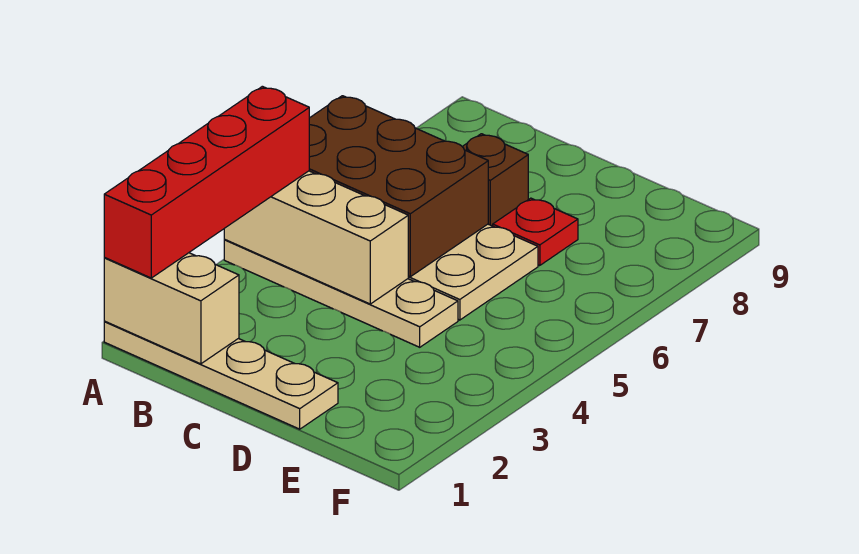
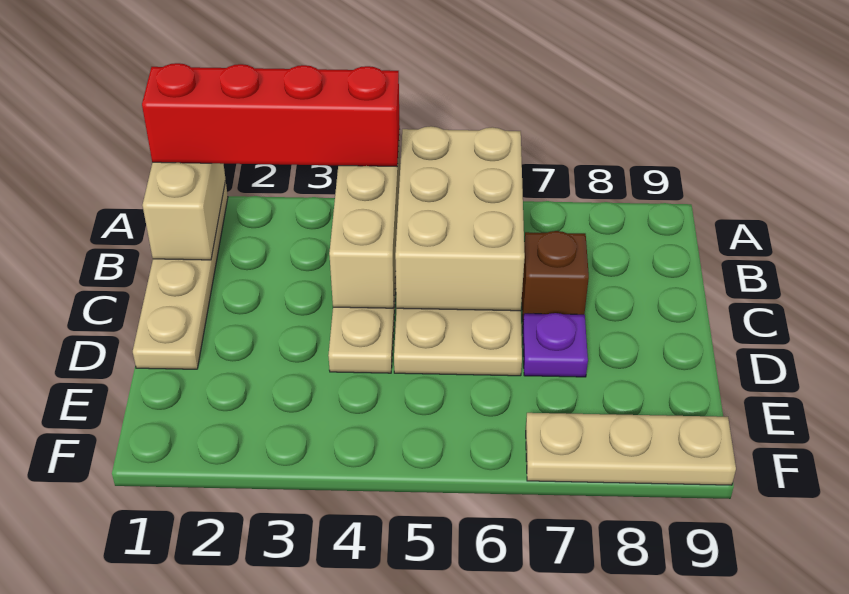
brown brick A5:C6 level 2 -> tan brick A5:C6 level 2
red plate D7 level 1 -> purple plate D7 level 1
none -> tan plate F7:F9 level 1

